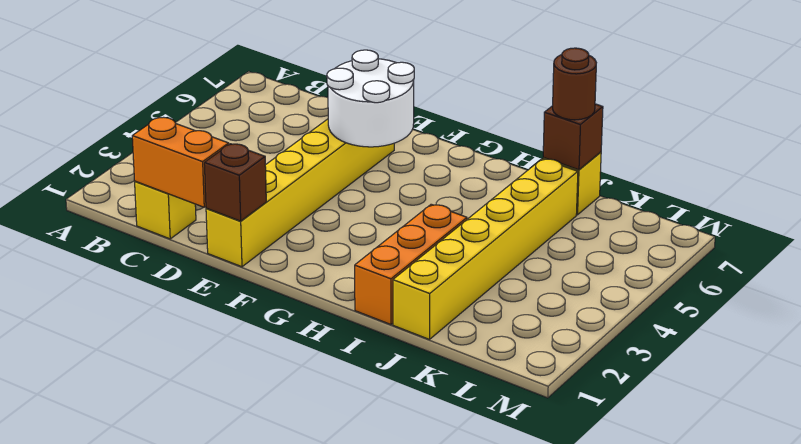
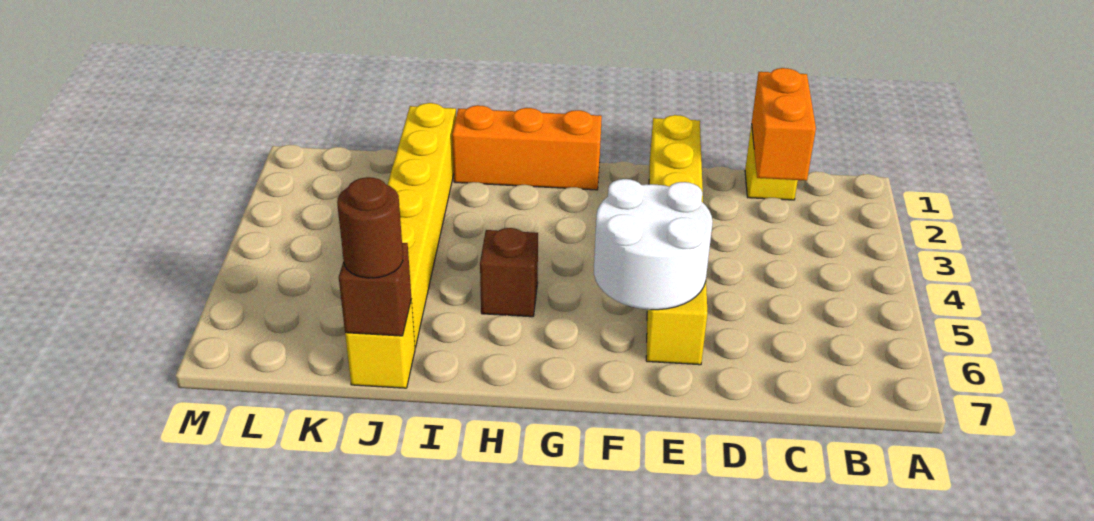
orange brick C1:D1 level 2 -> orange brick C1:C2 level 2
brown brick E1 level 2 -> brown brick H5 level 1
orange brick I1:I3 level 1 -> orange brick G1:I1 level 1

